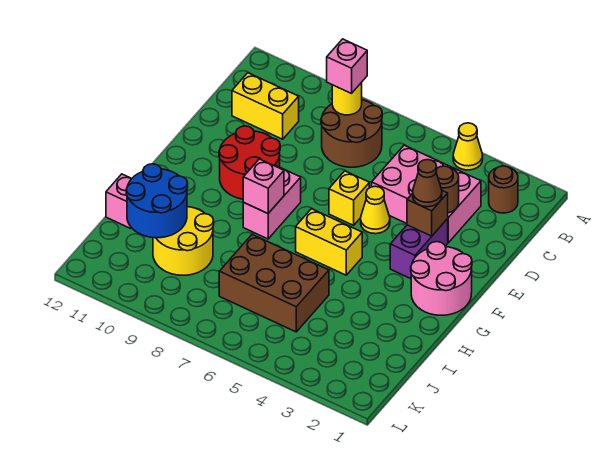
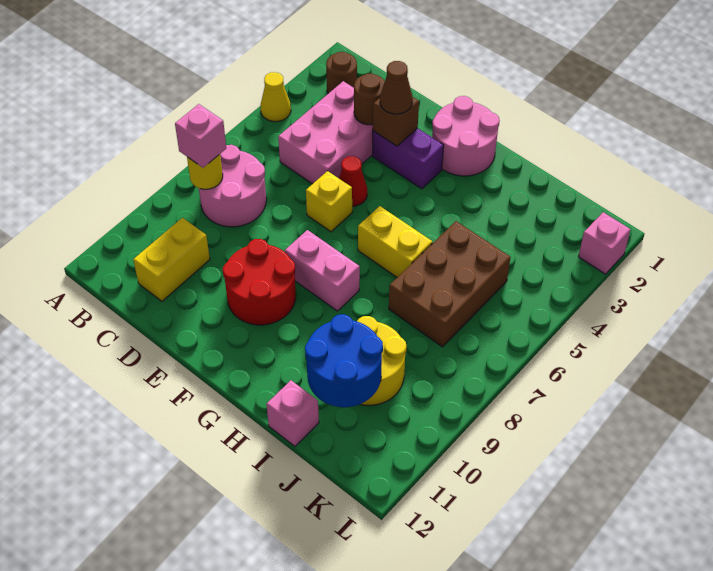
brown round brick B7:C8 level 1 -> pink round brick B7:C8 level 1
yellow cone E5 level 1 -> red cone E5 level 1
yellow brick G5:G6 level 1 -> yellow brick G6:H6 level 1
pink brick G8 level 2 -> pink brick L2 level 1

